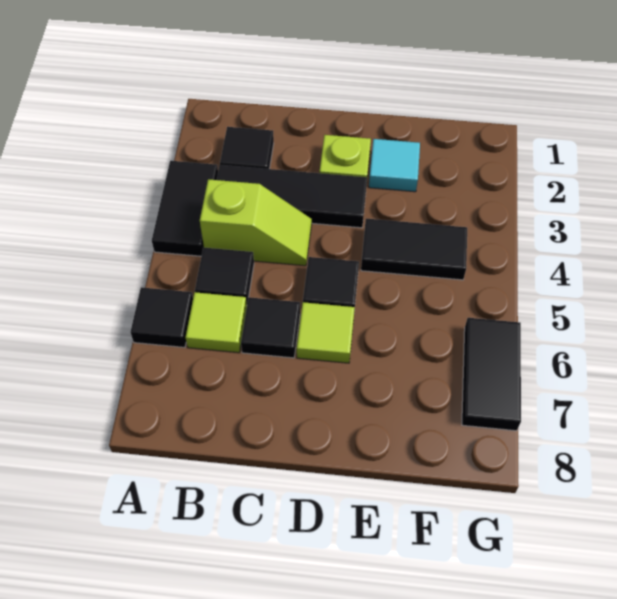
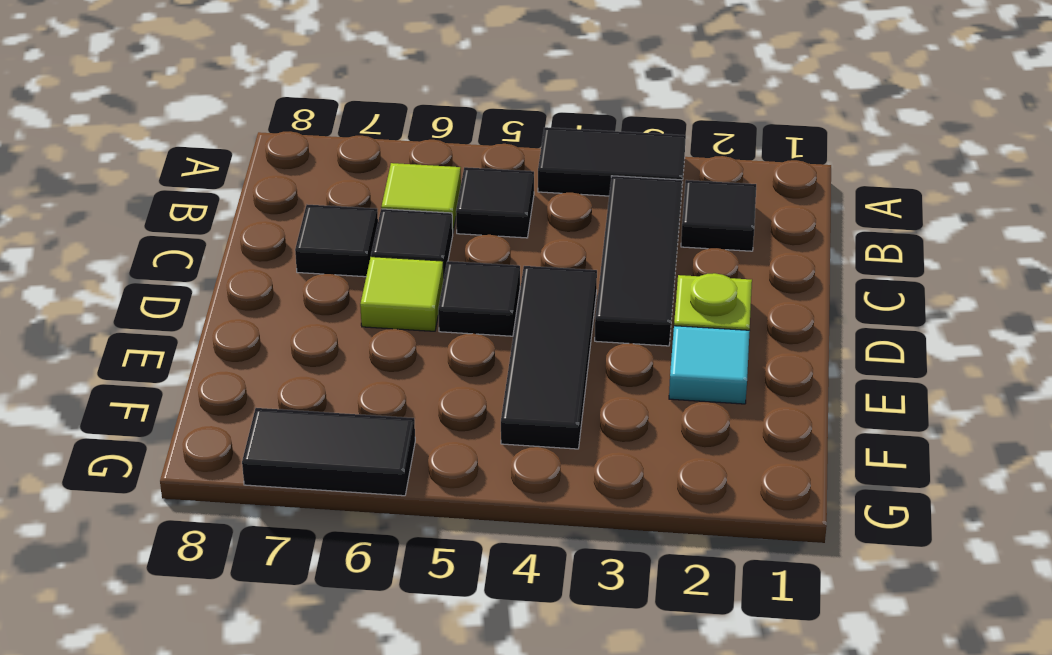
black tile A6 level 1 -> black tile C7 level 1
lime slope B4:C4 level 1 top B -> none
black tile E4:F4 level 1 -> black tile D4:F4 level 1

